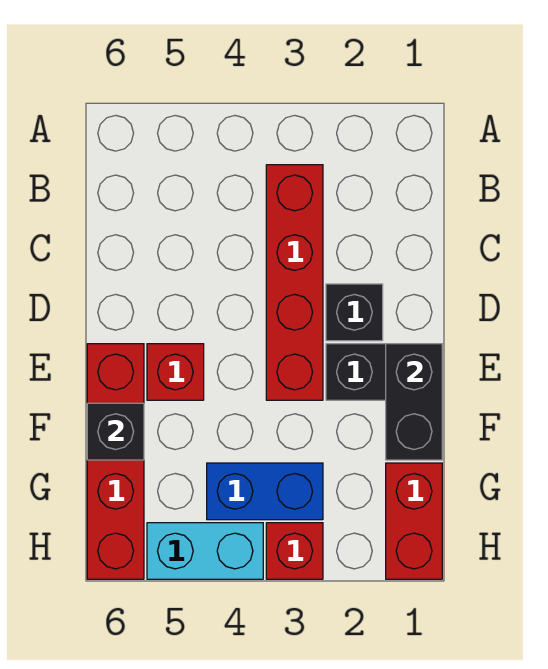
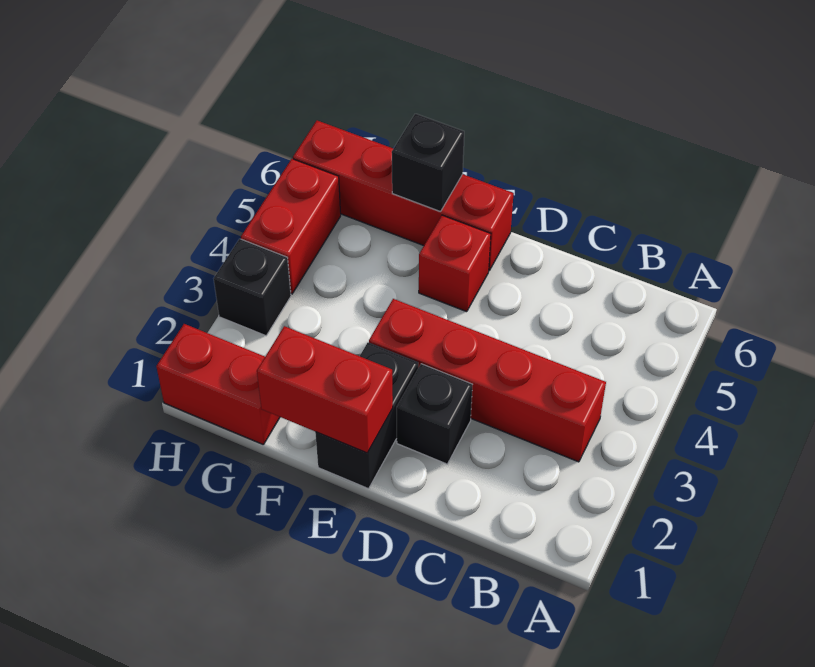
black brick E1:F1 level 2 -> red brick E1:F1 level 2
blue brick G3:G4 level 1 -> none
red brick H3 level 1 -> black brick H3 level 1
cyan brick H4:H5 level 1 -> red brick H4:H5 level 1

